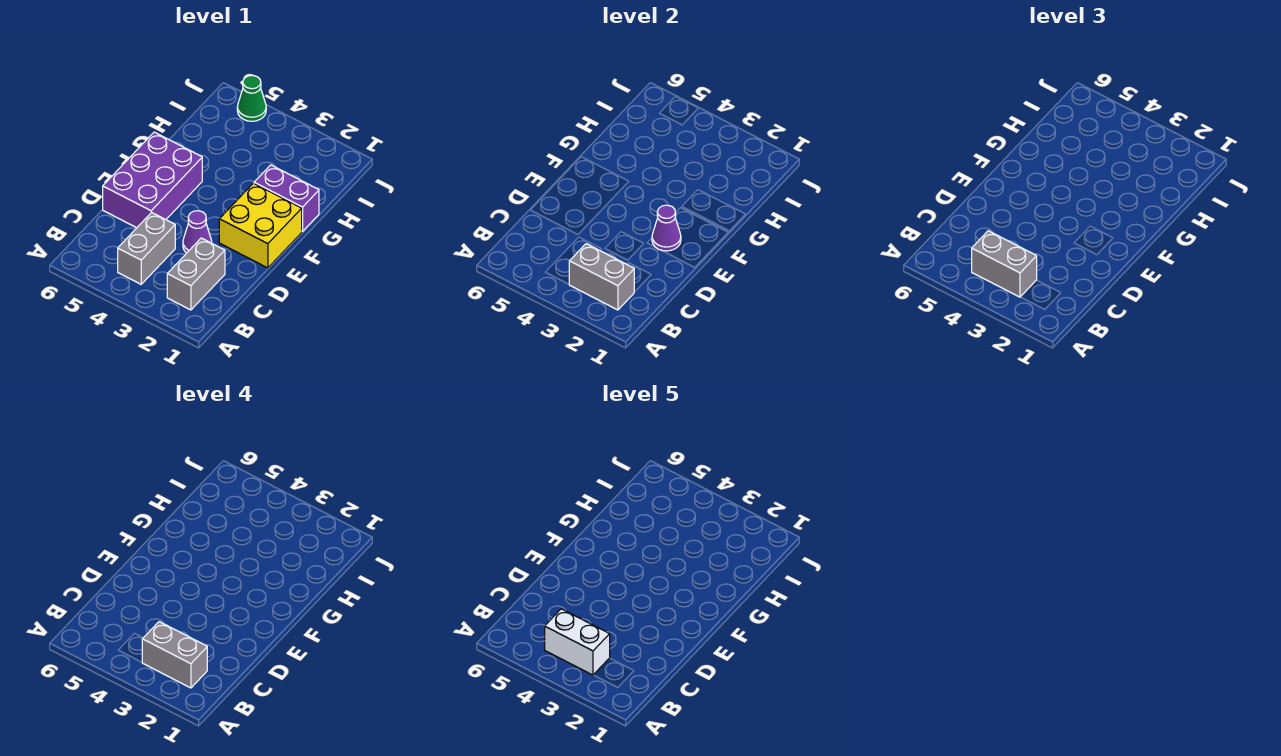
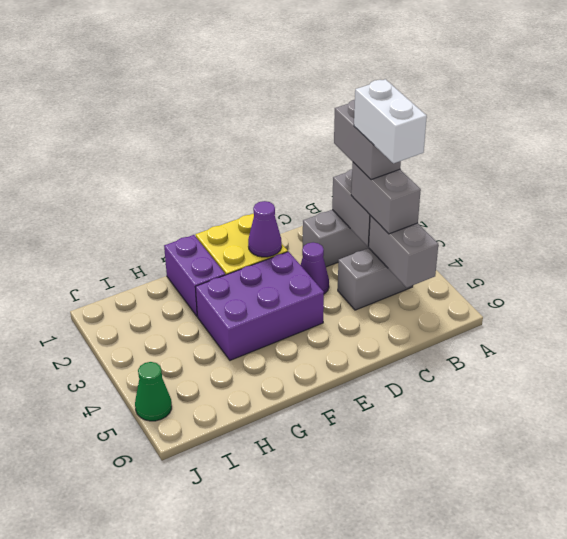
none -> grey brick B4:B5 level 2
purple brick D5:F6 level 1 -> purple brick E3:G4 level 1

